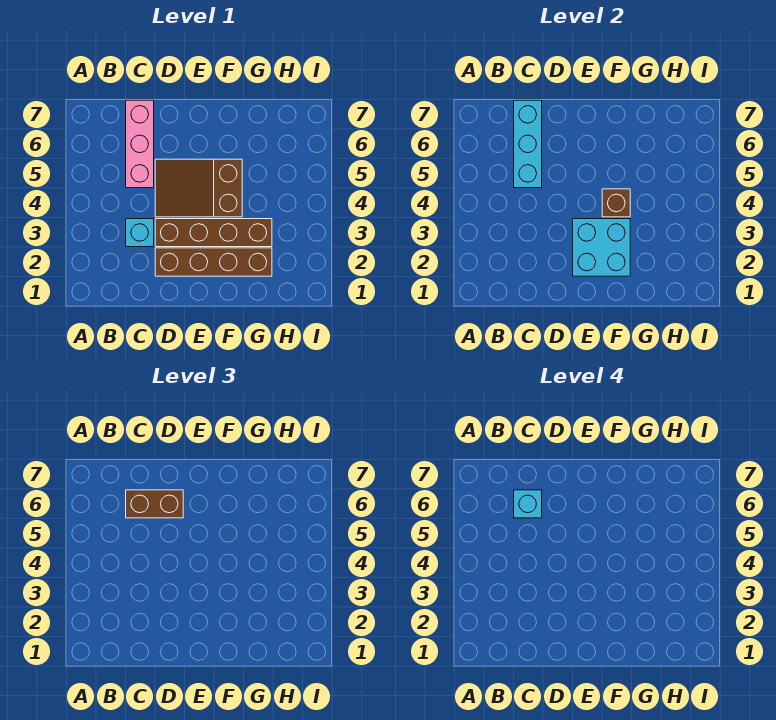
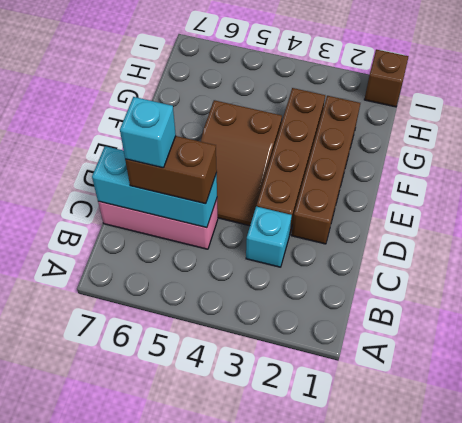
brown brick C6:D6 level 3 -> brown brick C5:C6 level 3
cyan brick E2:F3 level 2 -> none
brown brick F4 level 2 -> brown brick I1 level 1

